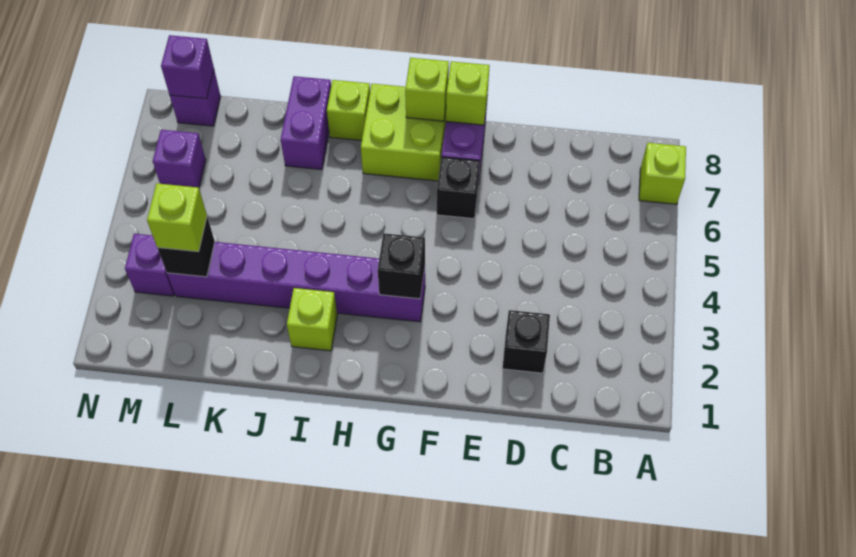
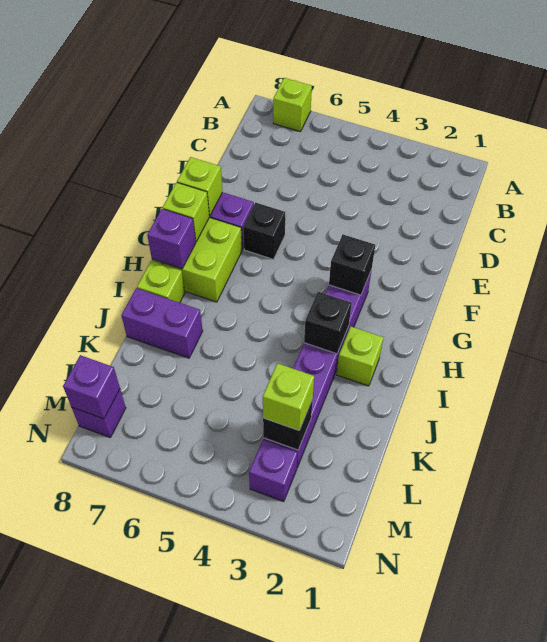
black brick D2 level 1 -> black brick I3 level 2
purple brick M6 level 1 -> purple brick H8 level 2

